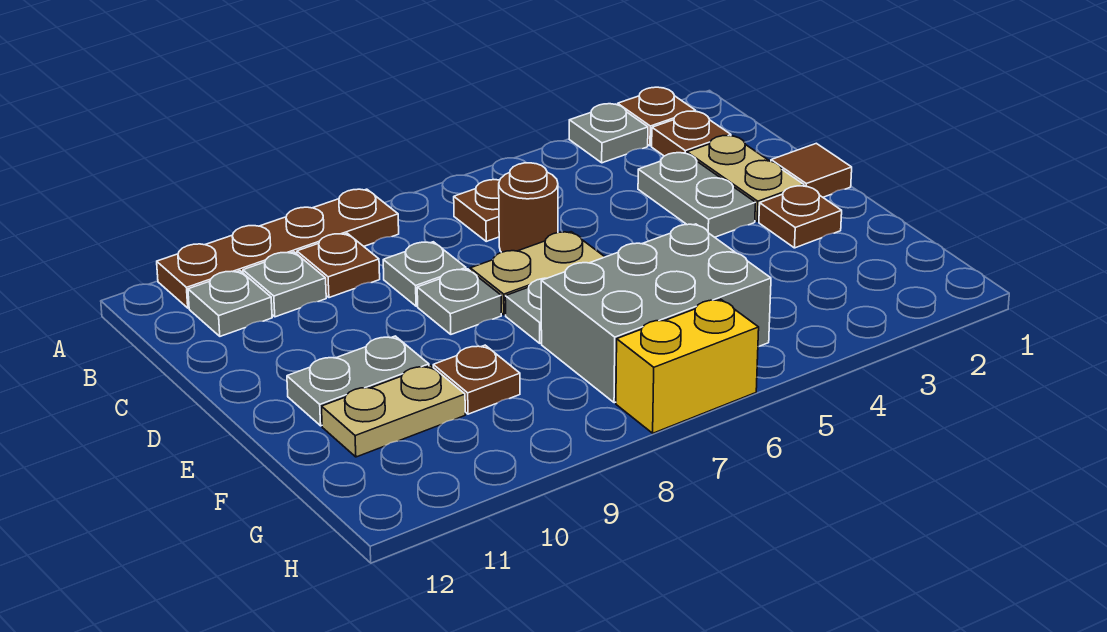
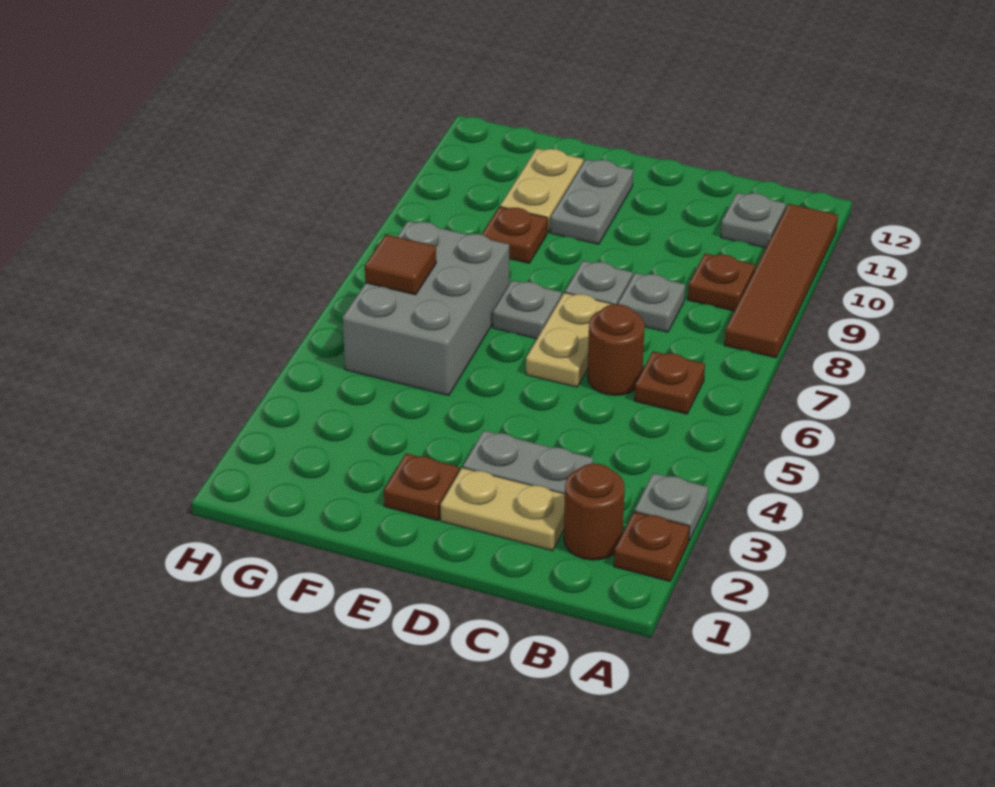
brown plate A8:A11 level 1 -> brown tile A8:A11 level 1
brown plate B2 level 1 -> brown round brick B2 level 1
grey plate B10 level 1 -> none
brown tile D1 level 1 -> brown tile G6 level 2
yellow brick H6:H7 level 1 -> none

